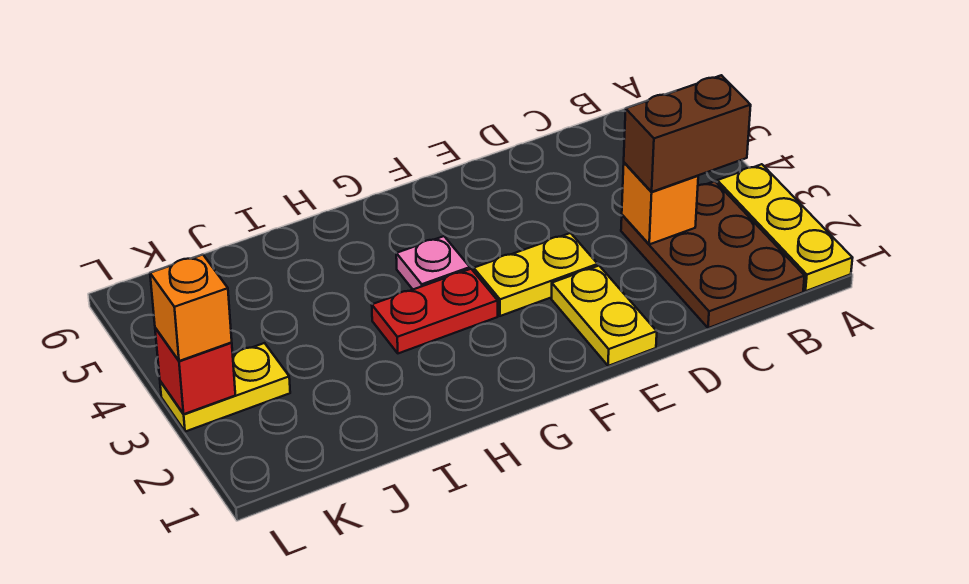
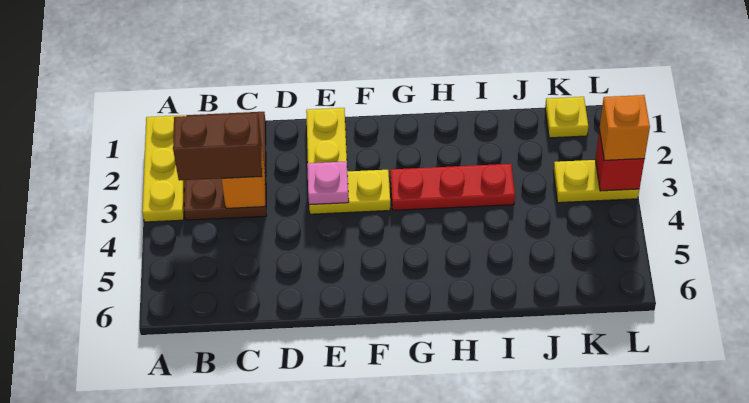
red plate G3:H3 level 1 -> red plate G3:I3 level 1
pink plate G4 level 1 -> pink plate E3 level 2
none -> yellow plate K1 level 1

